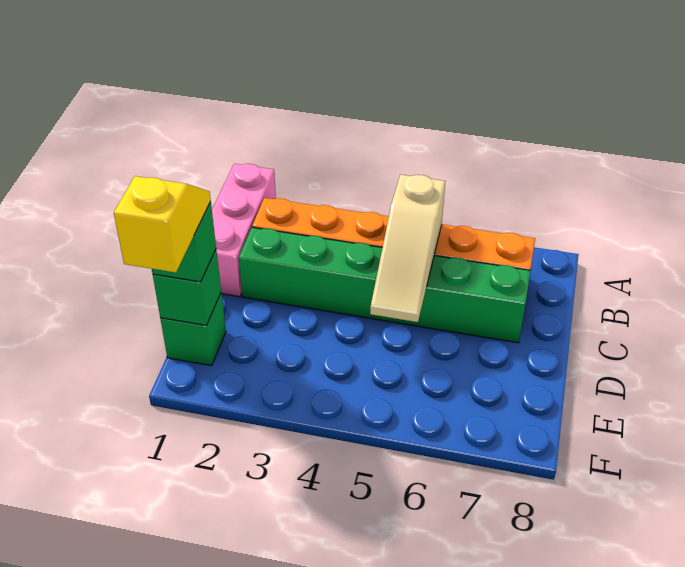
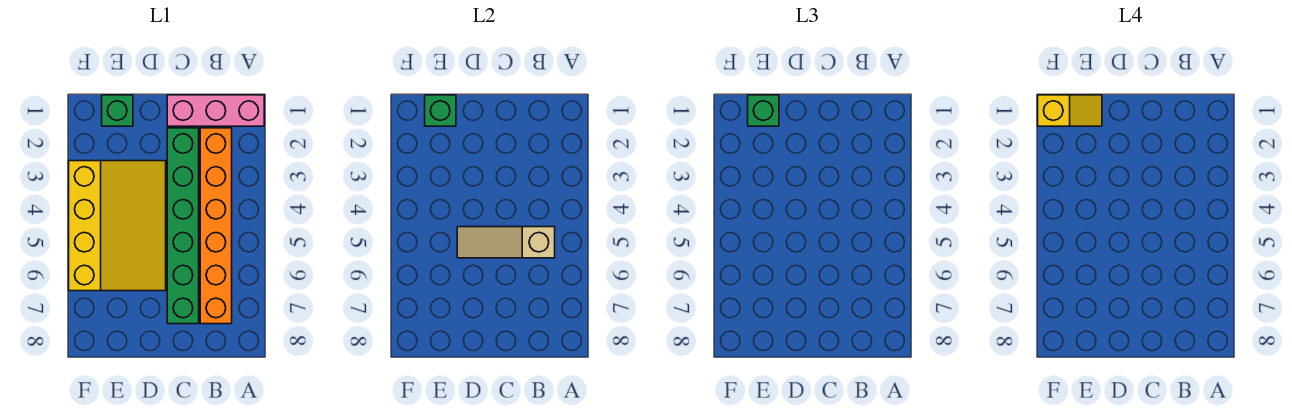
none -> yellow slope D3:F6 level 1 top F

